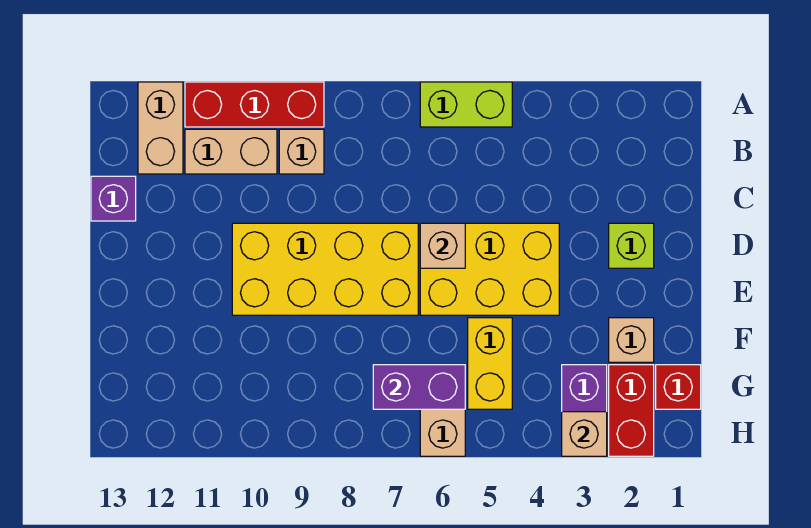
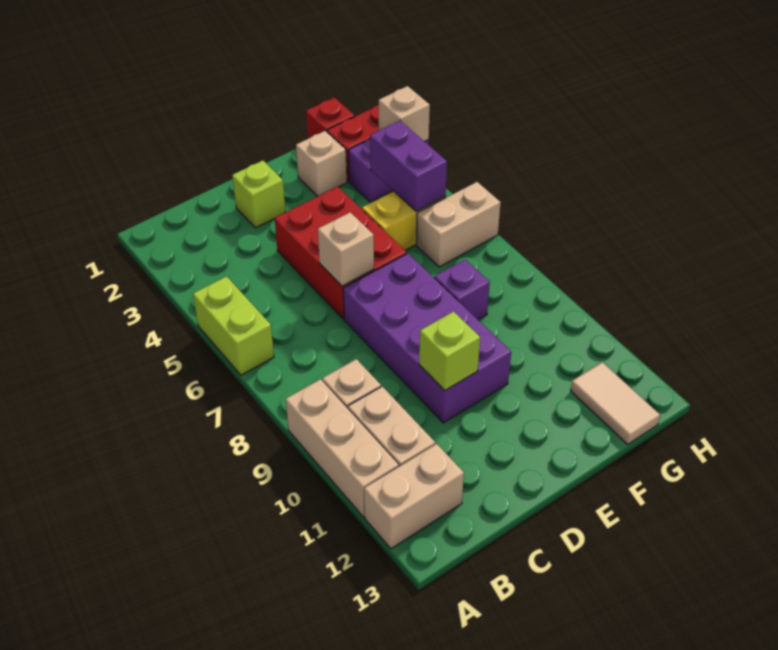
red brick A9:A11 level 1 -> tan brick A9:A11 level 1
purple brick C13 level 1 -> purple brick F8 level 1
yellow brick D4:E6 level 1 -> red brick D4:E6 level 1
yellow brick D7:E10 level 1 -> purple brick D7:E10 level 1
none -> lime brick D10 level 2
purple brick G6:G7 level 2 -> purple brick G4:G5 level 2
none -> tan tile G12:G13 level 1

